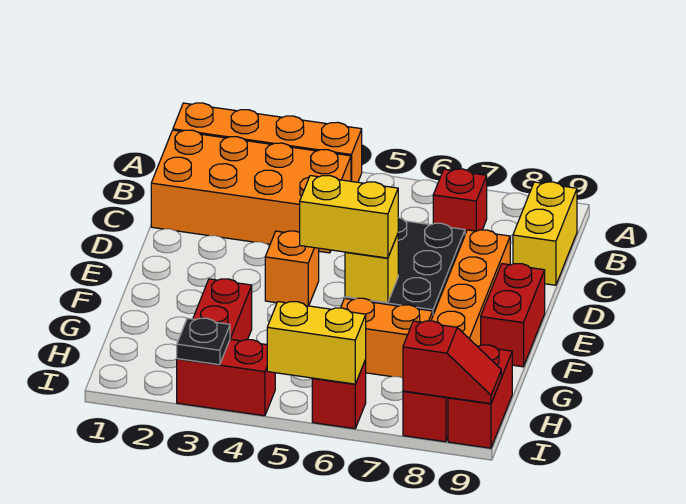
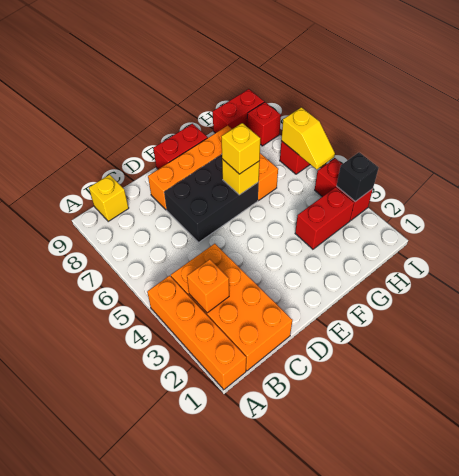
red brick B7 level 1 -> none
yellow brick B9:C9 level 1 -> yellow brick B9 level 1
orange brick E4 level 1 -> orange brick B3 level 2
yellow brick F5:F6 level 3 -> yellow brick F6 level 3
black plate I3 level 2 -> black brick I3 level 2
yellow brick I5:I6 level 2 -> yellow slope I5:I6 level 2 top 6
red slope I8:I9 level 2 top 8 -> none

